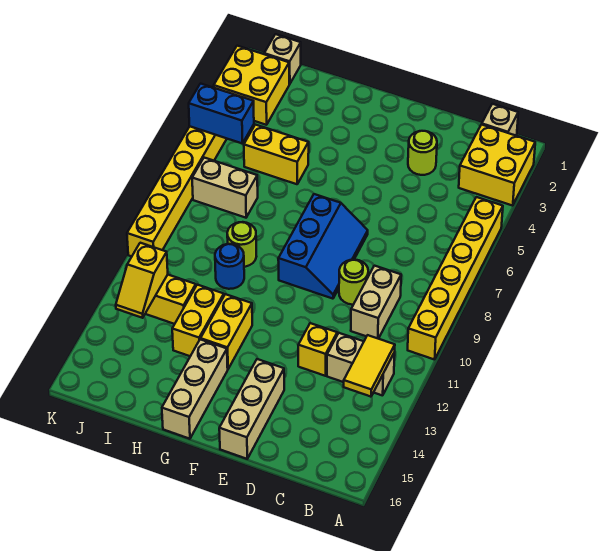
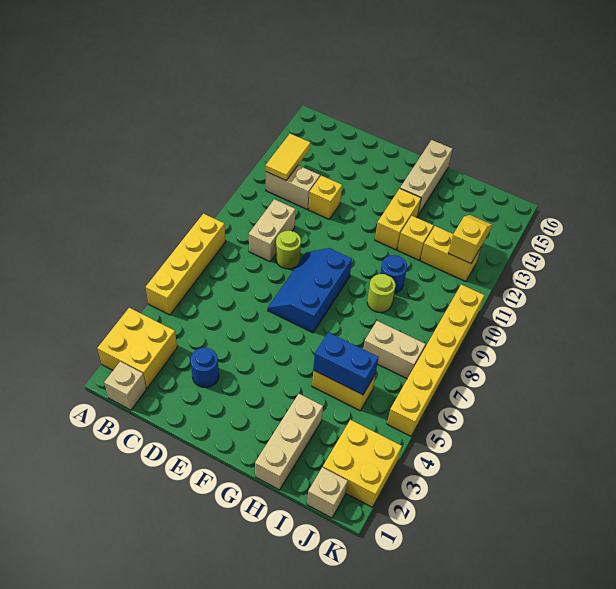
yellow brick A5:A10 level 1 -> yellow brick A5:A8 level 1
lime round brick D3 level 1 -> blue round brick D3 level 1
tan brick E14:E16 level 1 -> tan brick H1:H3 level 1
yellow brick H12:H13 level 1 -> yellow brick H12 level 1
blue brick J5:K5 level 2 -> blue brick H5:I5 level 2

